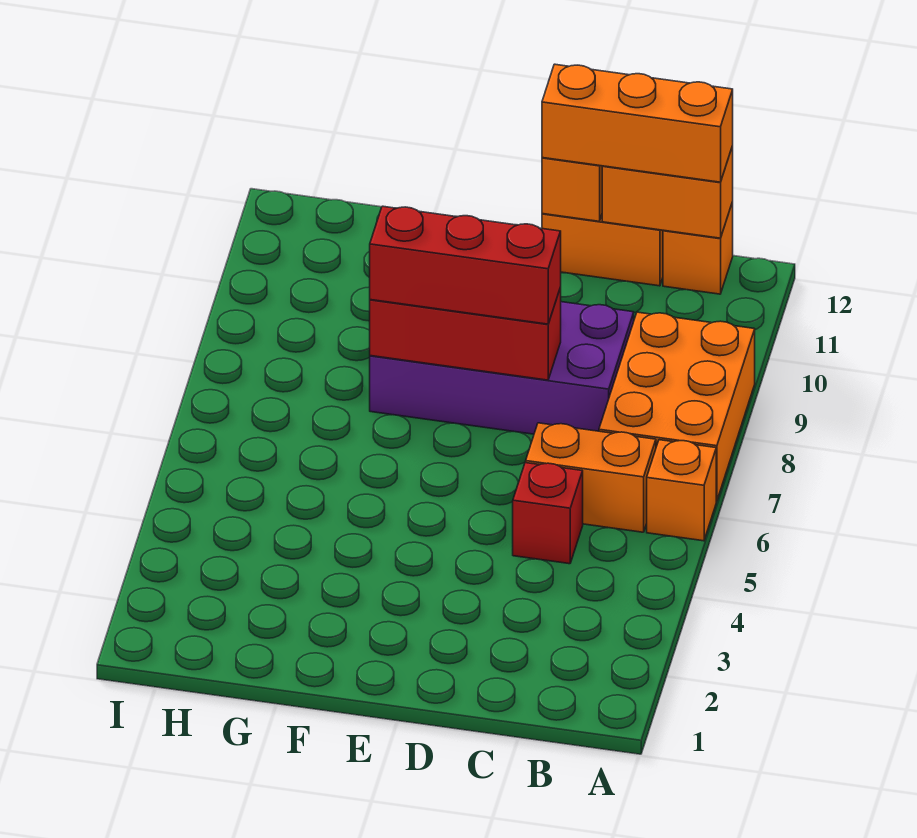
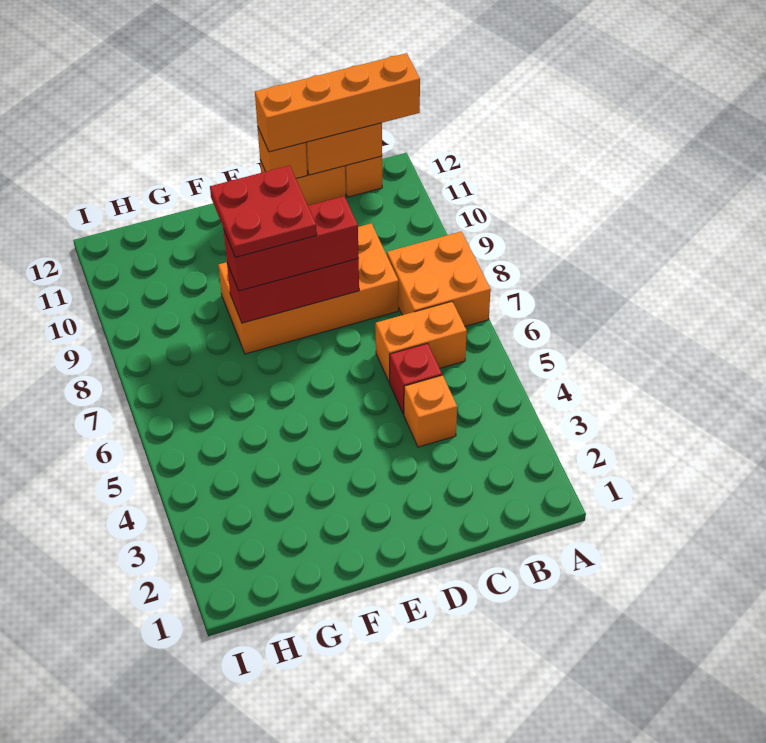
orange brick A6 level 1 -> orange brick C4 level 1
orange brick A7:B9 level 1 -> orange brick A7:B8 level 1
orange brick B12:D12 level 3 -> orange brick A12:D12 level 3
purple brick C8:F9 level 1 -> orange brick C8:F9 level 1
none -> red plate E8:F9 level 4

